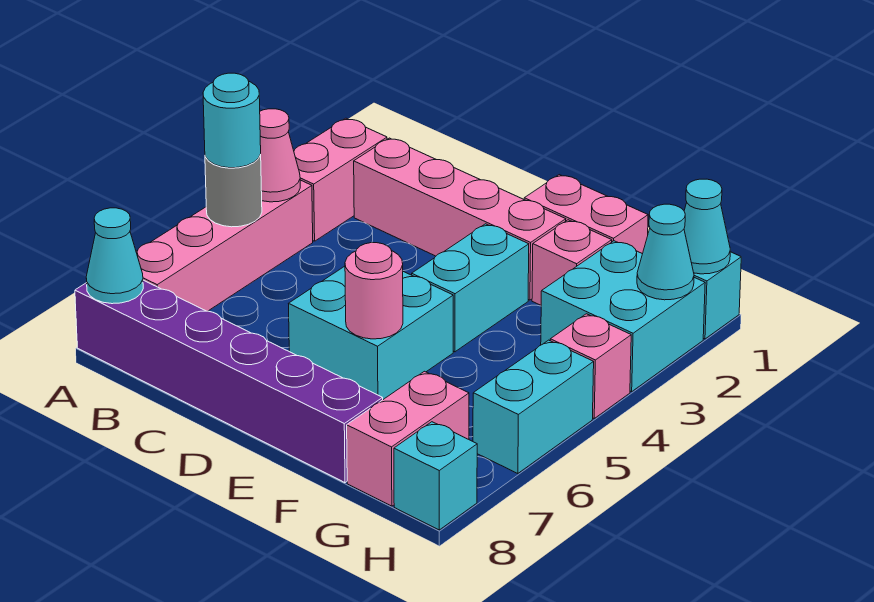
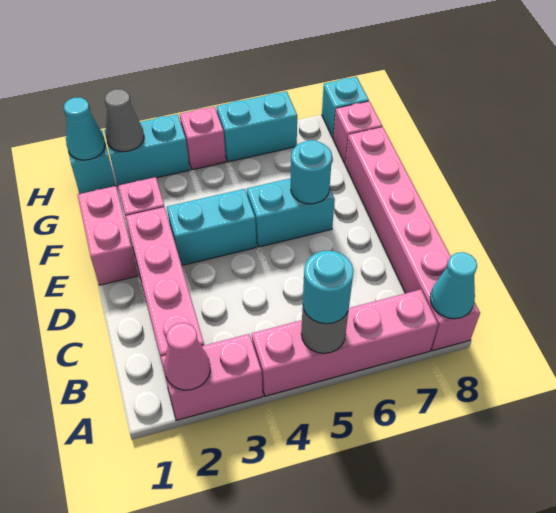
pink cone A4 level 2 -> pink cone A2 level 2
purple brick A8:F8 level 1 -> pink brick A8:F8 level 1
cyan brick D5:E6 level 1 -> cyan brick E5:E6 level 1
pink round brick E6 level 2 -> cyan round brick E6 level 2
cyan brick G2:H3 level 1 -> cyan brick H2:H3 level 1
pink brick G7:G8 level 1 -> pink brick G8 level 1
cyan cone H2 level 2 -> grey cone H2 level 2

